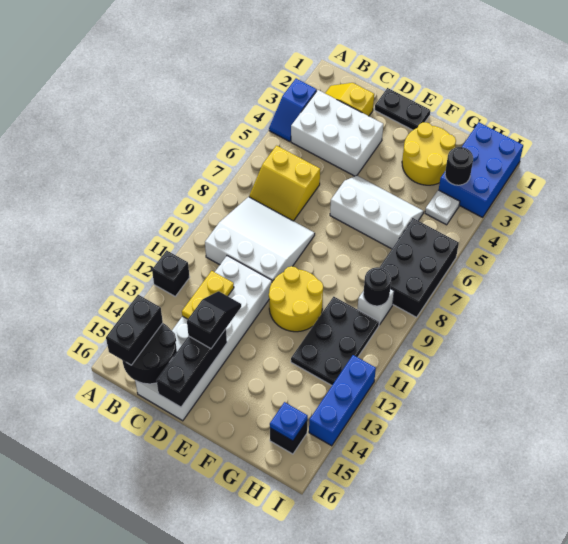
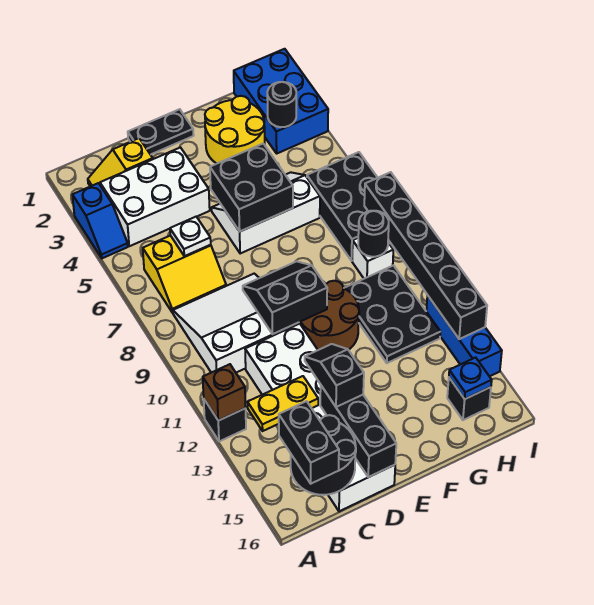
none -> brown brick A12 level 2
yellow plate C12:C13 level 2 -> yellow plate B13:C13 level 2
none -> black slope D9:E10 level 2 top 10
none -> black brick E5:F6 level 2
yellow round brick E10:F11 level 1 -> brown round brick E10:F11 level 1
white plate H4 level 1 -> white plate C6 level 2
none -> black brick I8:I13 level 2

